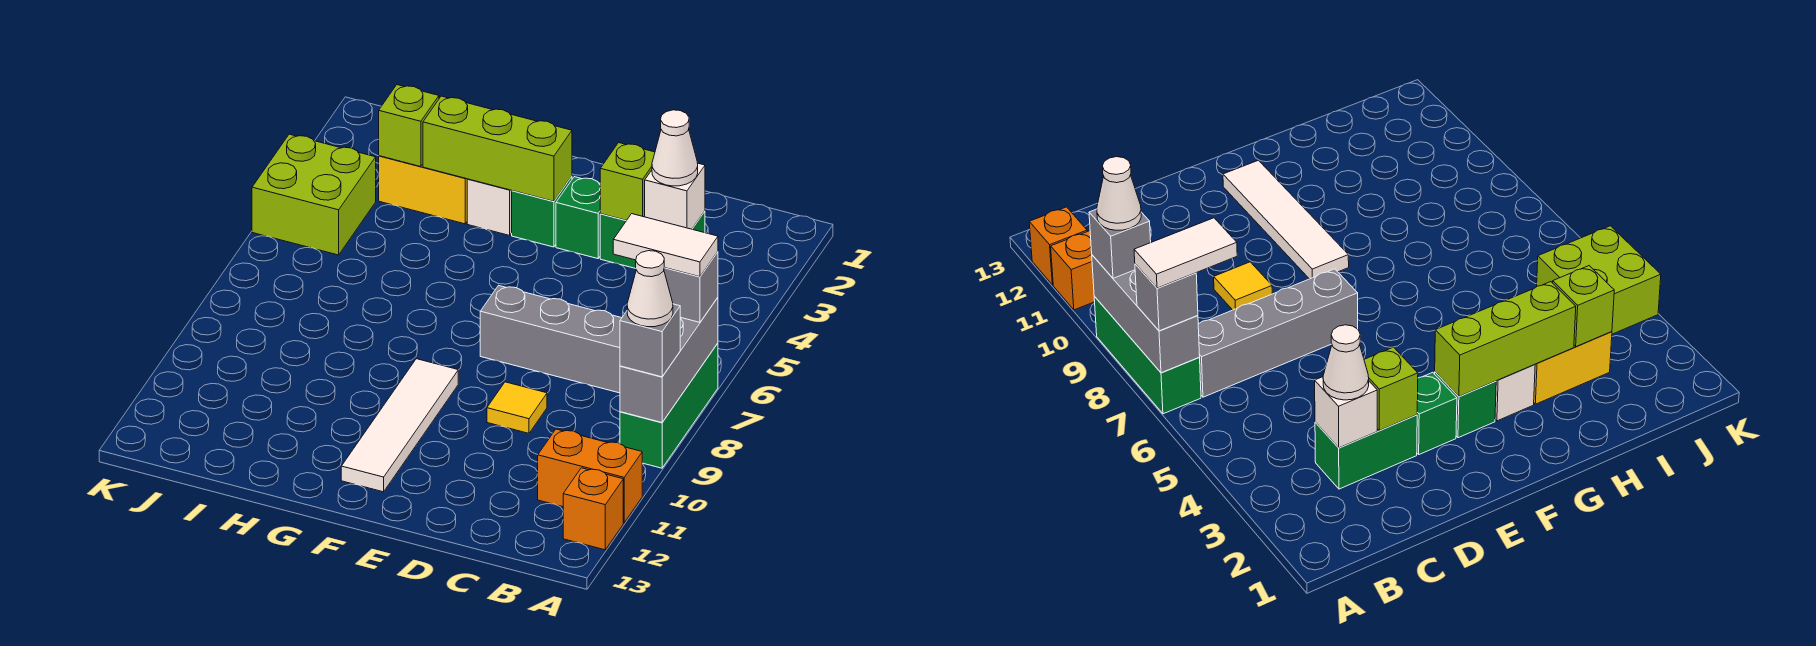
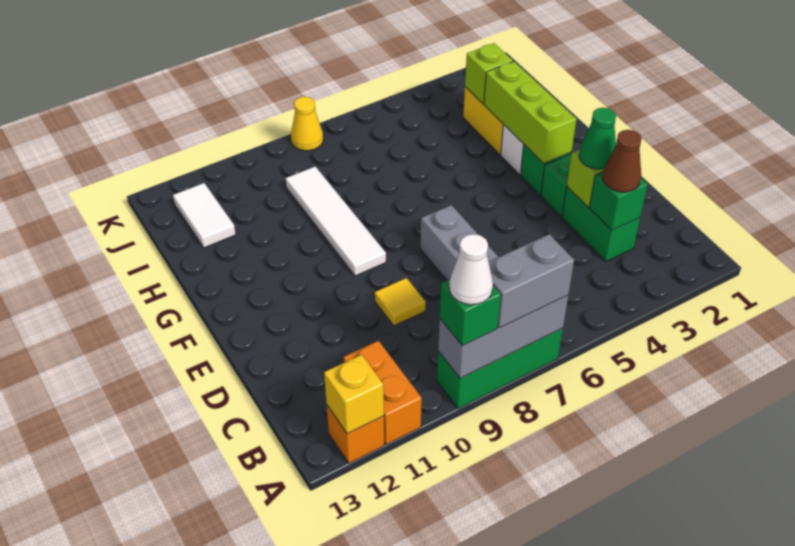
grey brick A7 level 3 -> grey brick A7:A8 level 3
white tile A7:B7 level 4 -> white tile I12:J12 level 1
grey brick A9 level 3 -> green brick A9 level 3
none -> yellow brick A12 level 2
white brick C3 level 2 -> green brick C3 level 2
white cone C3 level 3 -> brown cone C3 level 3
none -> green cone D3 level 3
white tile F9:F12 level 1 -> white tile F9:I9 level 1
lime brick J4:K5 level 1 -> none
none -> yellow cone K8 level 1

